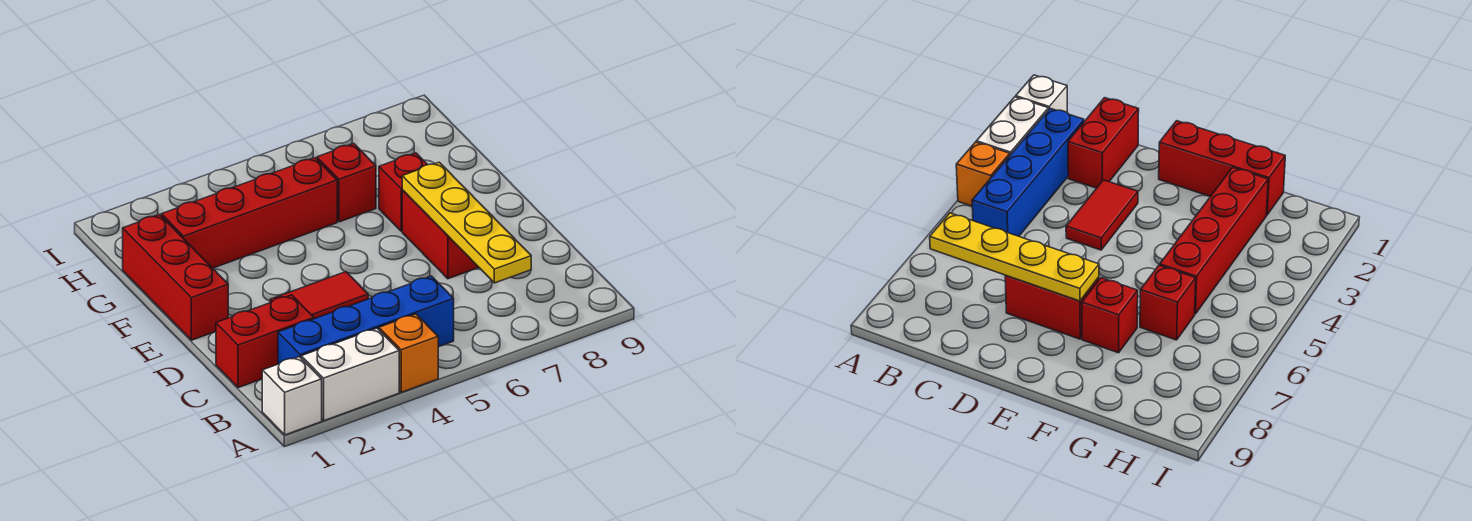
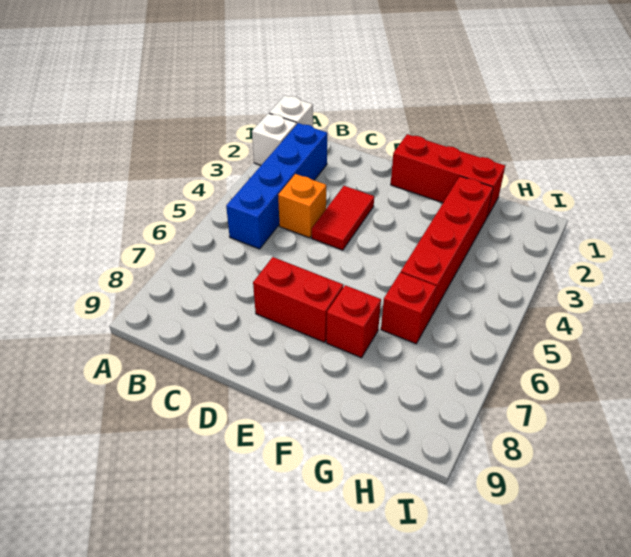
white brick A2:A3 level 1 -> white brick A2 level 1
orange brick A4 level 1 -> orange brick C4 level 1
yellow plate B7:E7 level 2 -> none
red brick C1:C2 level 1 -> none

